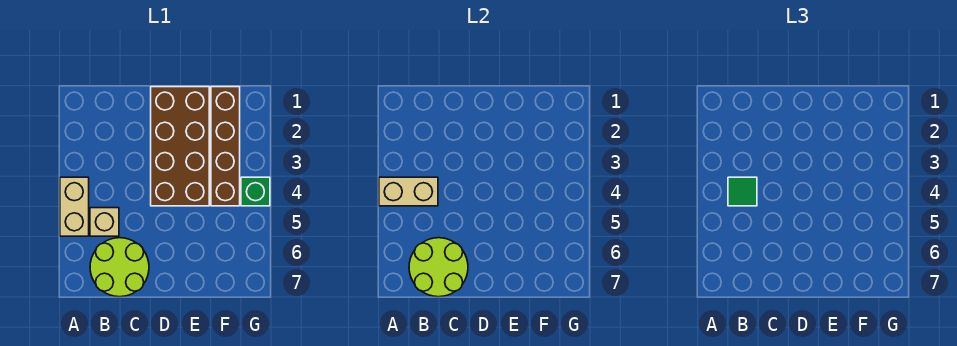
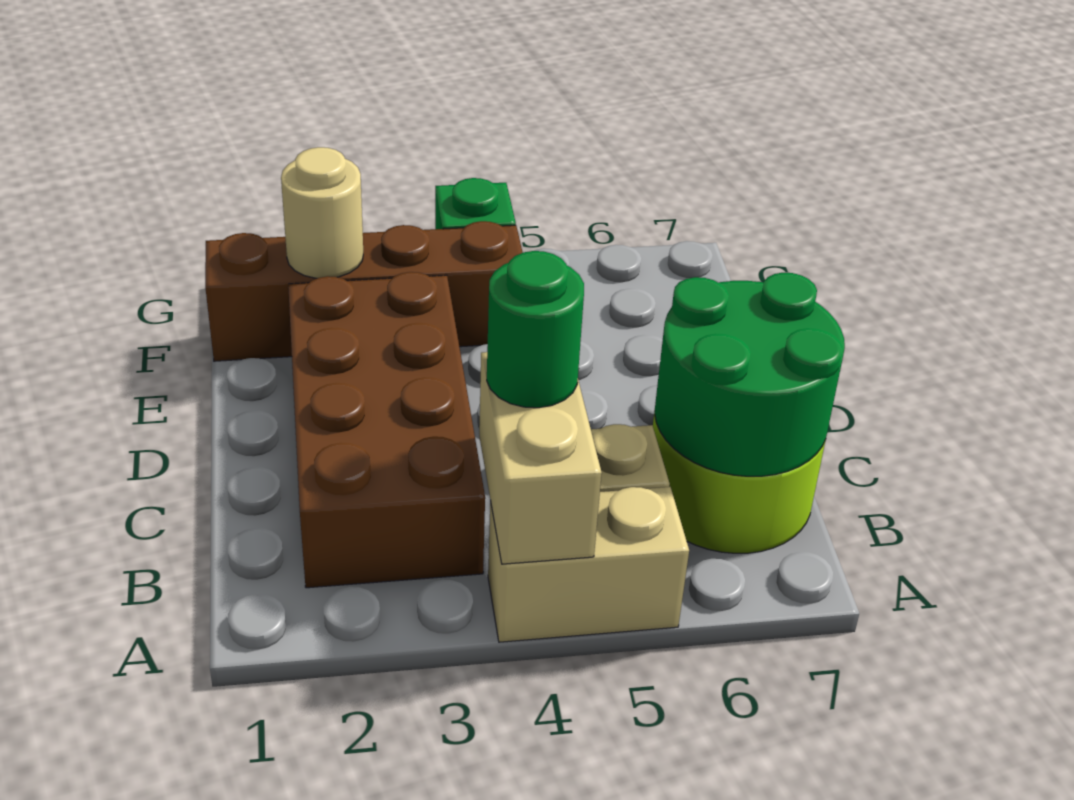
green tile B4 level 3 -> green round brick B4 level 3
lime round brick B6:C7 level 2 -> green round brick B6:C7 level 2
brown brick D1:E4 level 1 -> brown brick B2:E3 level 1
none -> tan round brick F2 level 2

